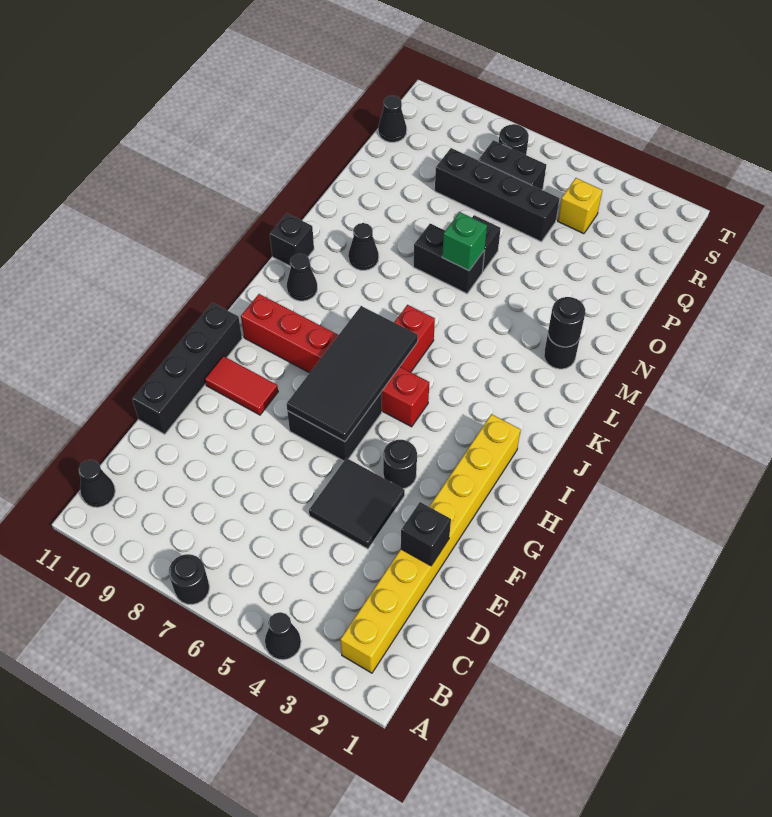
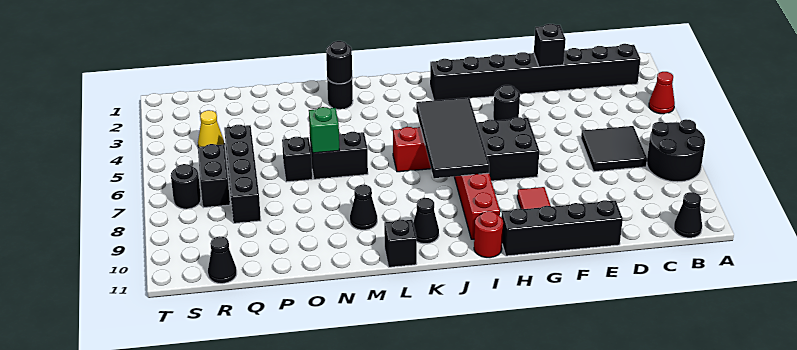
black cone A4 level 1 -> red cone A4 level 1
black round brick A7 level 1 -> black round brick A7:B8 level 1
yellow brick B2:I2 level 1 -> black brick B2:I2 level 1
black tile E4:F5 level 1 -> black tile C6:D7 level 1
black tile G6:J7 level 2 -> black tile I5:J8 level 2
none -> red round brick I11 level 1
black brick N6:N7 level 1 -> black brick M6:N6 level 1
yellow brick R4 level 1 -> yellow cone R4 level 1

